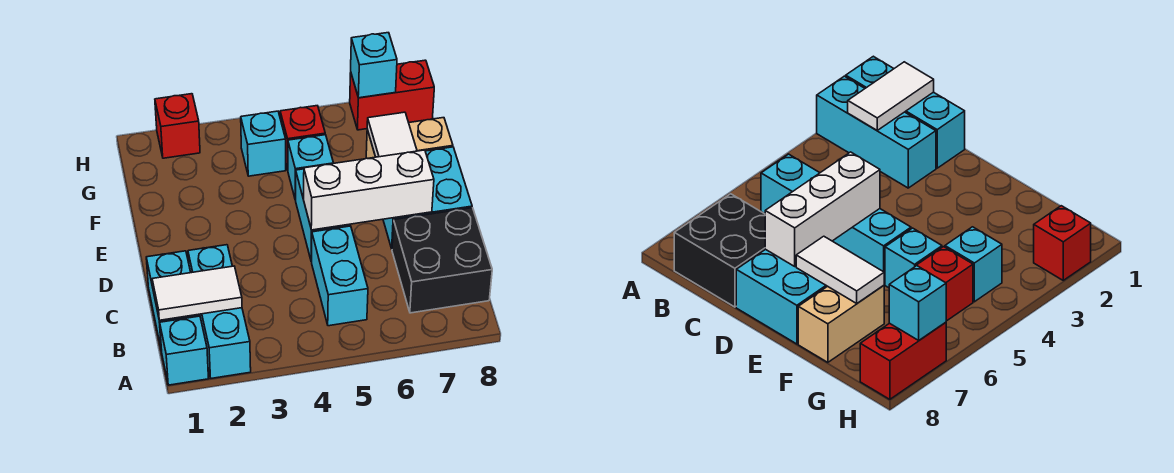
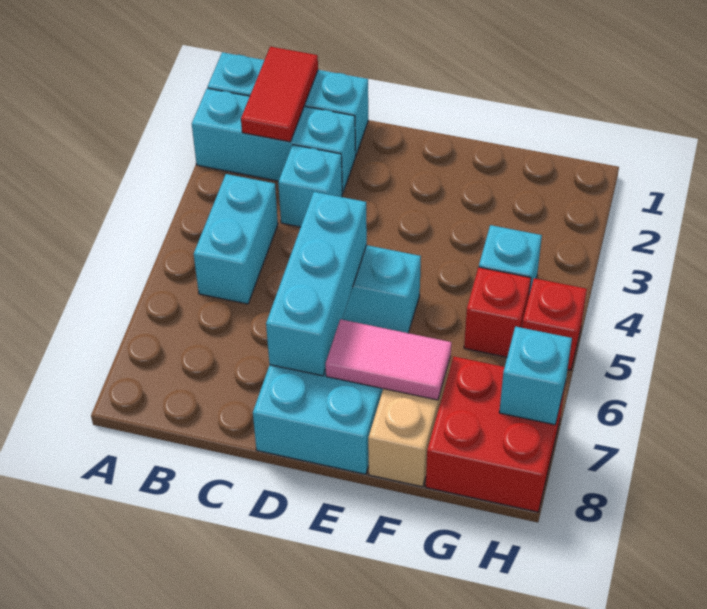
white tile B1:B2 level 2 -> red tile B1:B2 level 2
cyan brick B5:C5 level 1 -> cyan brick B4:B5 level 1
black brick B7:C8 level 1 -> none
white brick D5:D7 level 2 -> cyan brick D5:D7 level 2
white tile E7:F7 level 2 -> pink tile E7:F7 level 2
cyan brick F5 level 1 -> cyan brick C3 level 1
red brick H2 level 1 -> red brick H5 level 1
red brick H7:H8 level 1 -> red brick G7:H8 level 1

